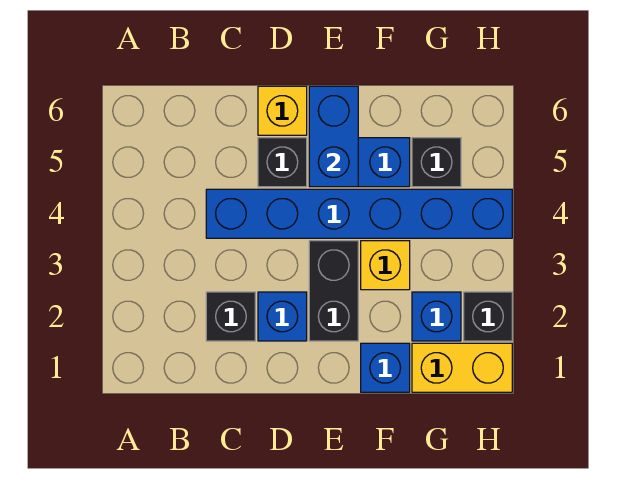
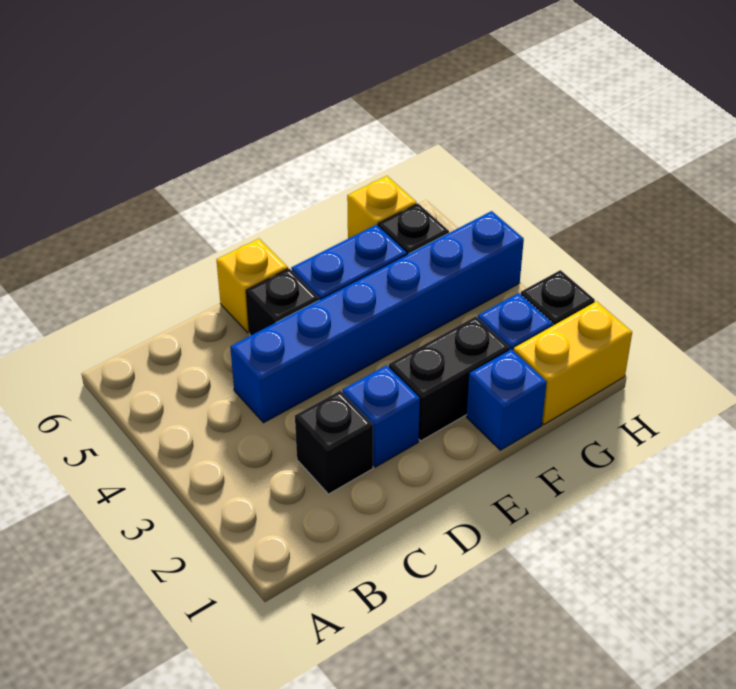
black brick E2:E3 level 1 -> black brick E2:F2 level 1
blue brick E5:E6 level 2 -> none
yellow brick F3 level 1 -> yellow brick G6 level 1

